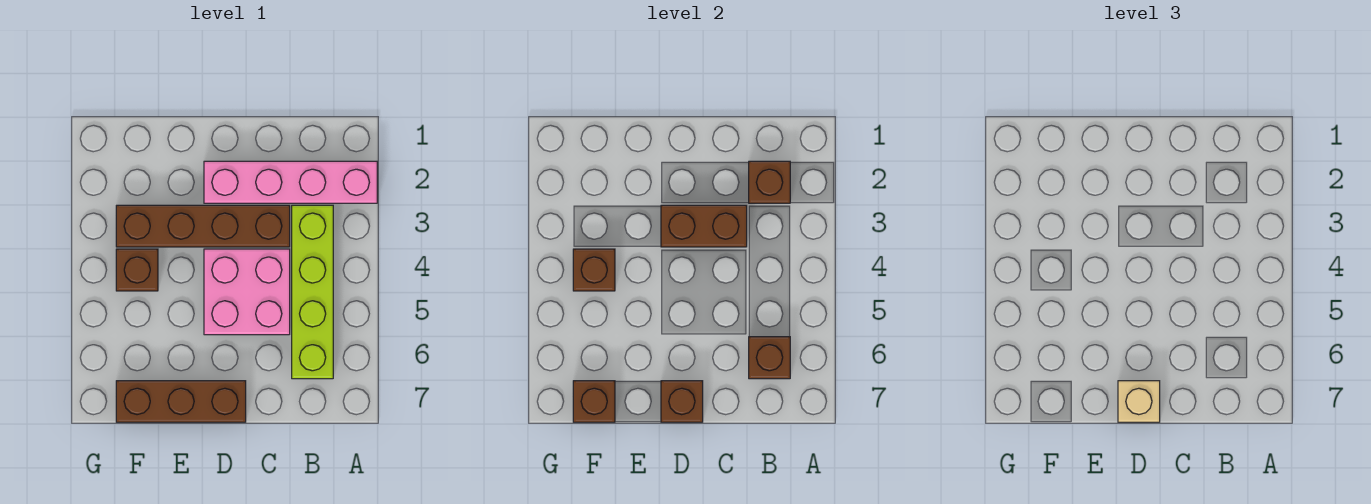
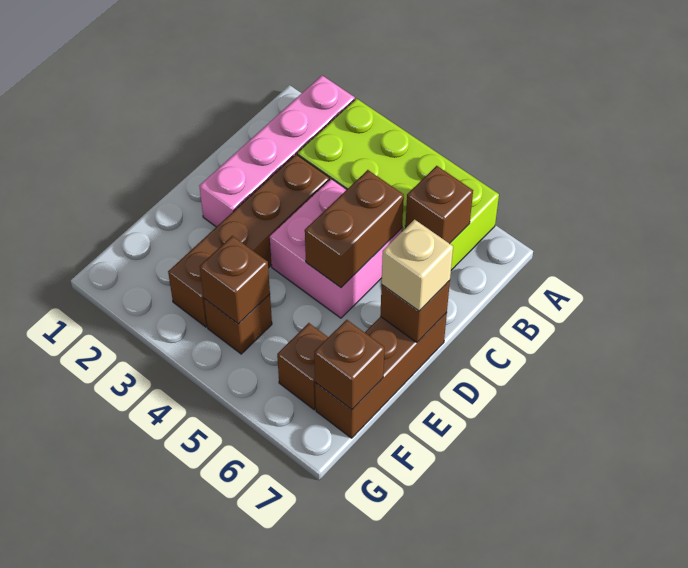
brown brick B2 level 2 -> brown brick F6 level 1
lime brick B3:B6 level 1 -> lime brick A3:B6 level 1
brown brick C3:D3 level 2 -> brown brick C5:D5 level 2

